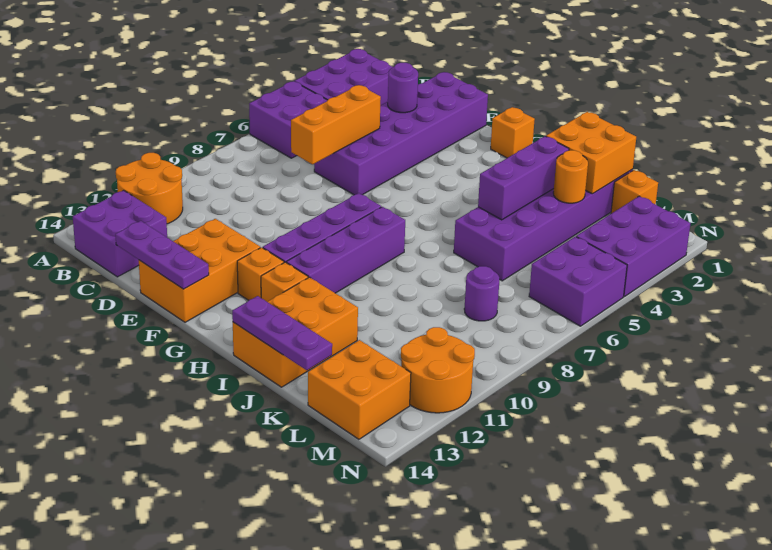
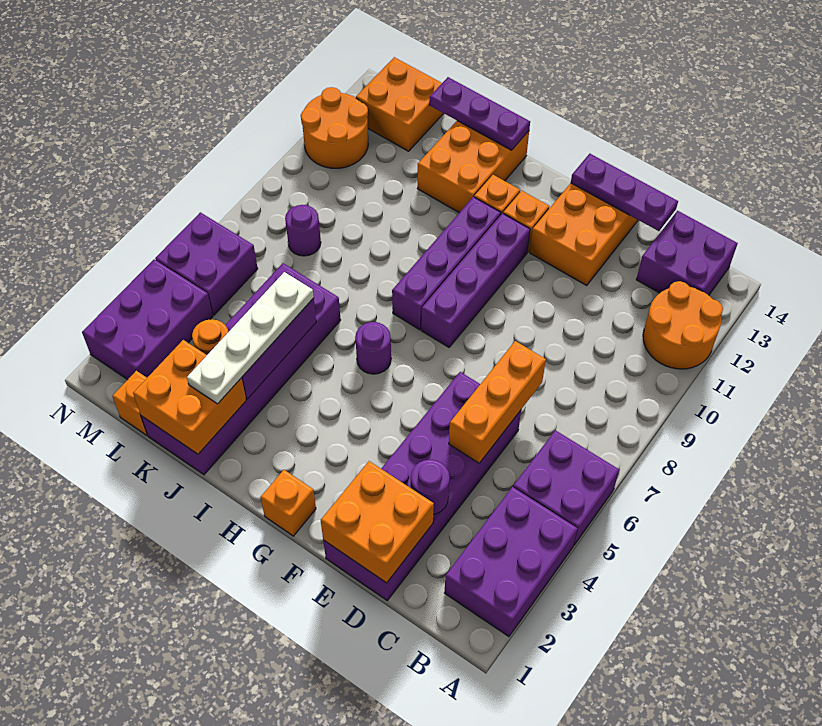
none -> orange brick D1:E2 level 2
none -> purple round brick H6 level 1
none -> white plate J2:J5 level 3

